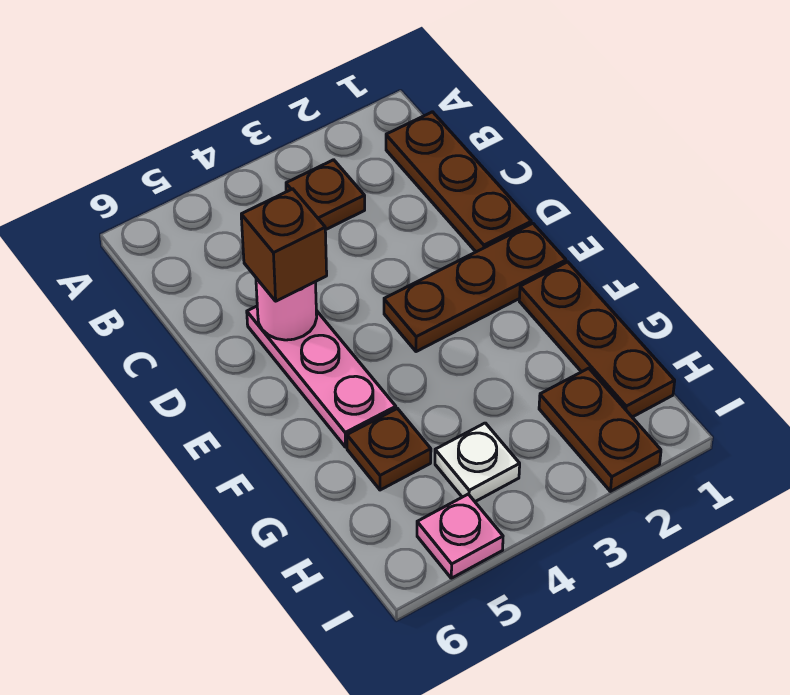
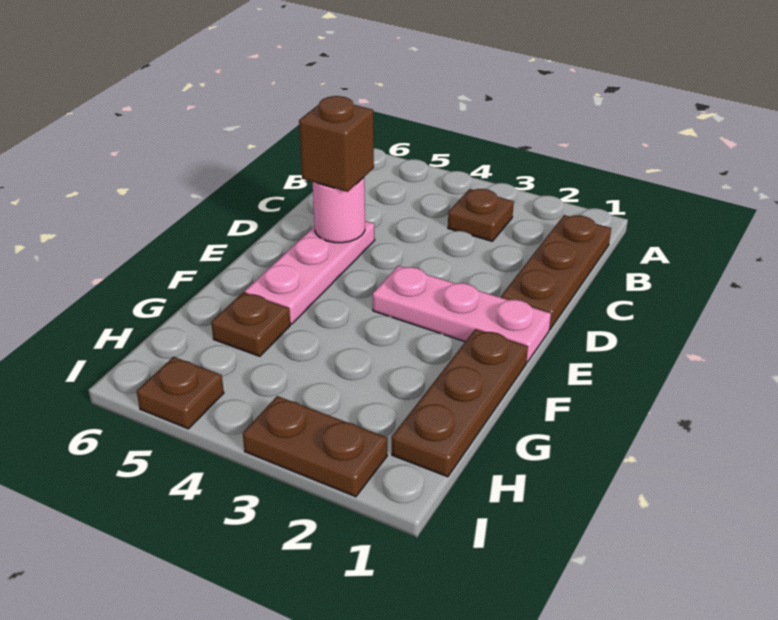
brown plate E1:E3 level 1 -> pink plate E1:E3 level 1
brown plate H2:I2 level 1 -> brown plate I2:I3 level 1
white plate H4 level 1 -> none
pink plate I5 level 1 -> brown plate I5 level 1

